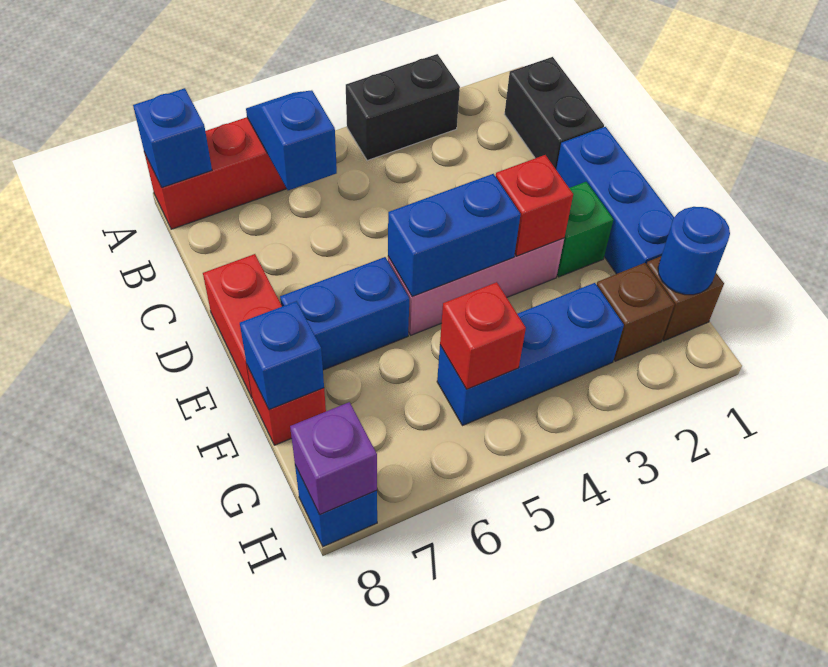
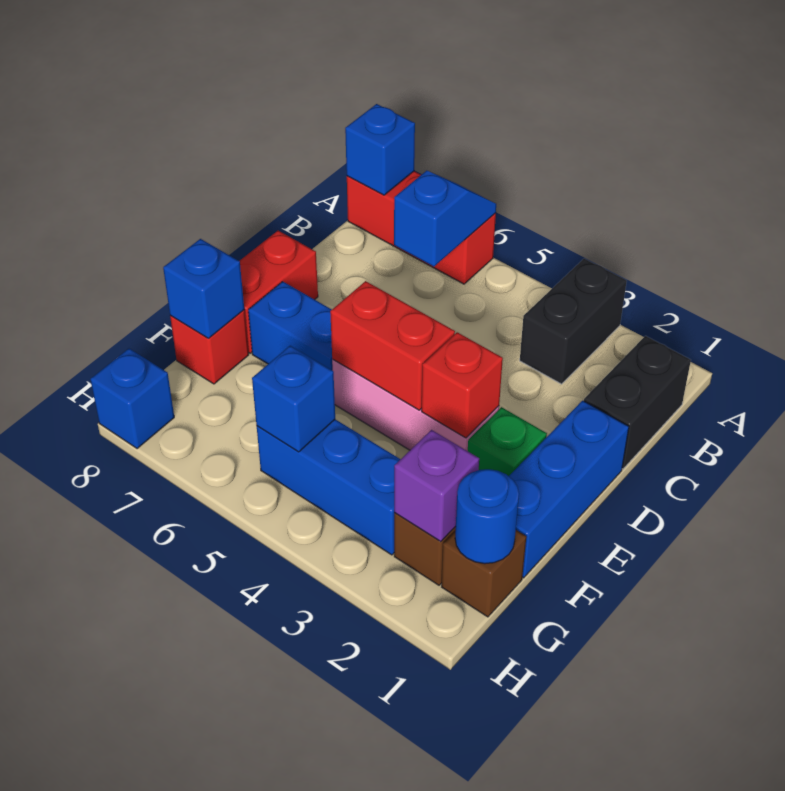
black brick A3:A4 level 1 -> black brick A3:B3 level 1
blue brick E4:E5 level 2 -> red brick E4:E5 level 2
red brick G5 level 2 -> blue brick G5 level 2
purple brick H8 level 2 -> purple brick G2 level 2

